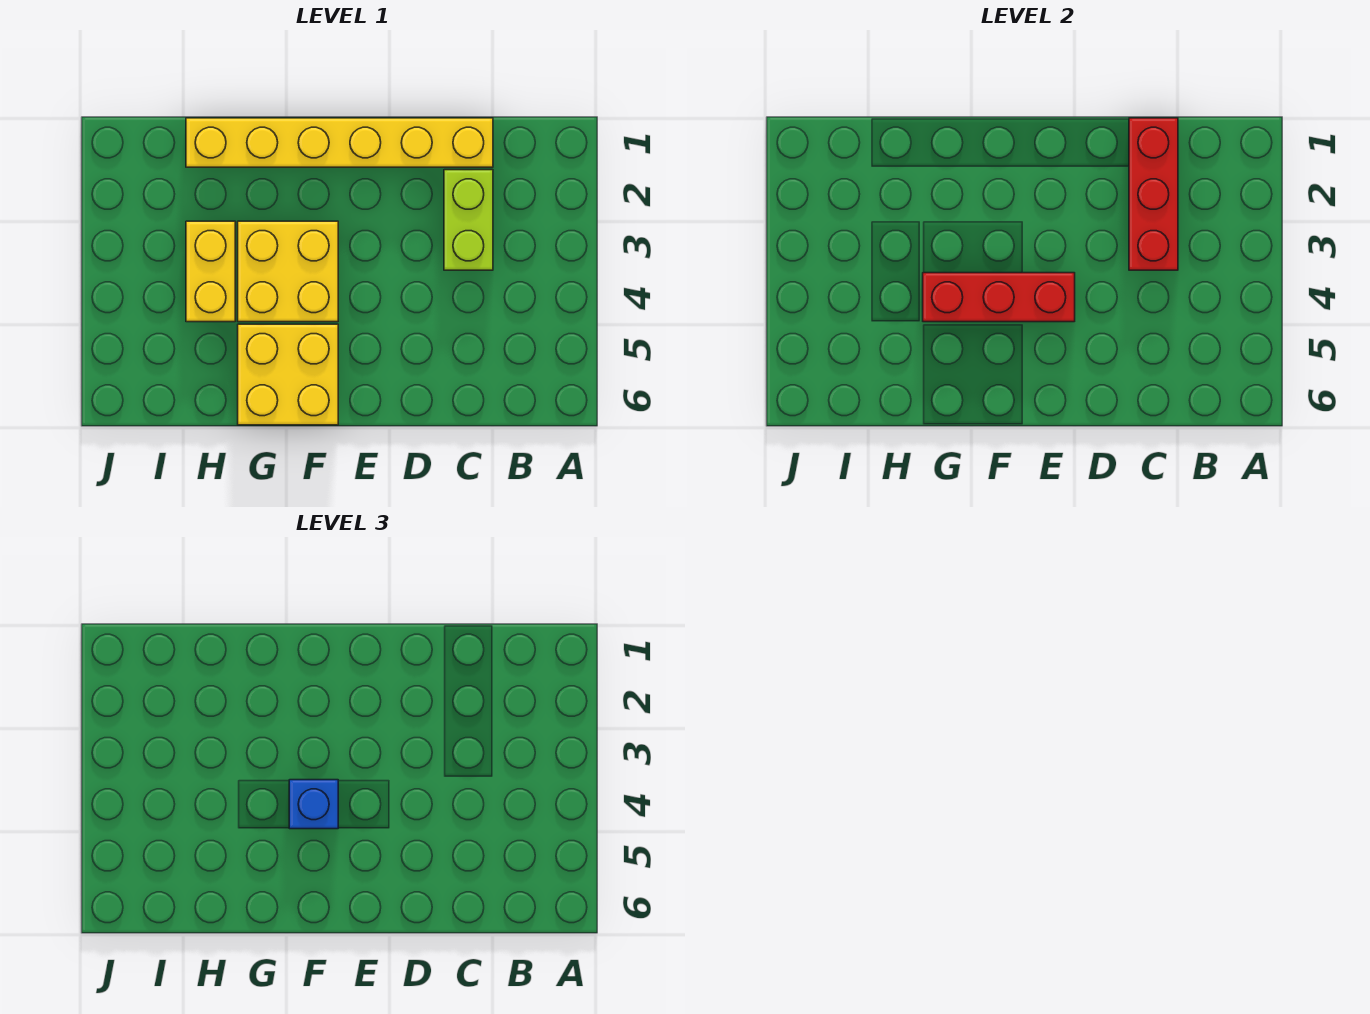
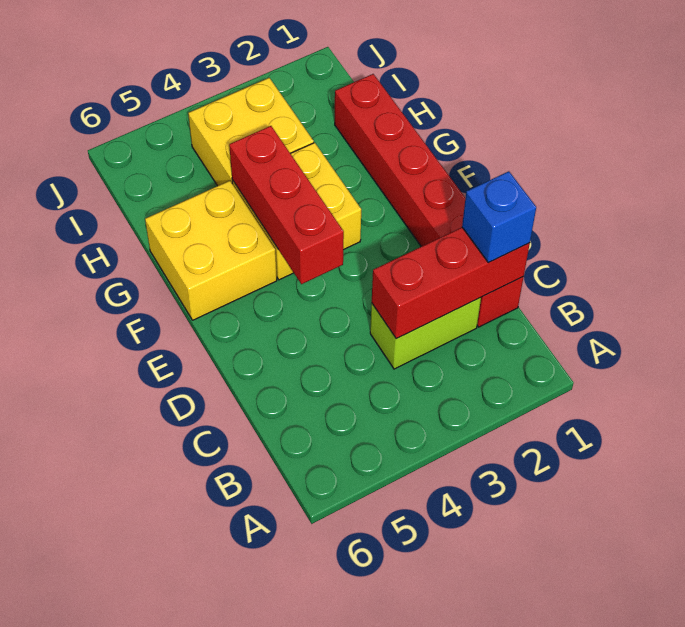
yellow brick C1:H1 level 1 -> red brick C1:H1 level 1
blue brick F4 level 3 -> blue brick C1 level 3
yellow brick H3:H4 level 1 -> yellow brick H3:I4 level 1

